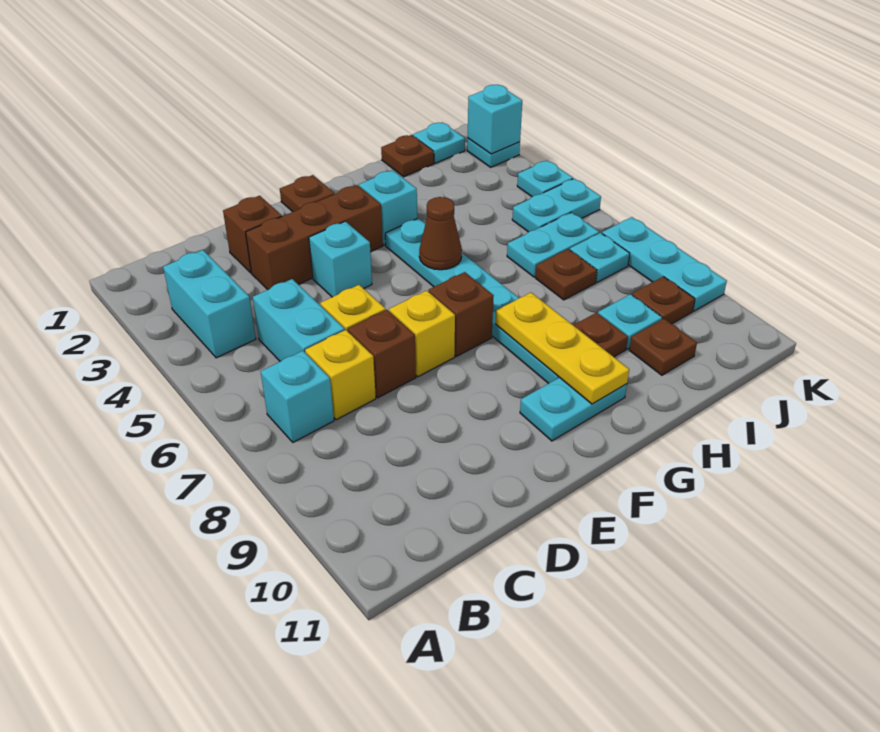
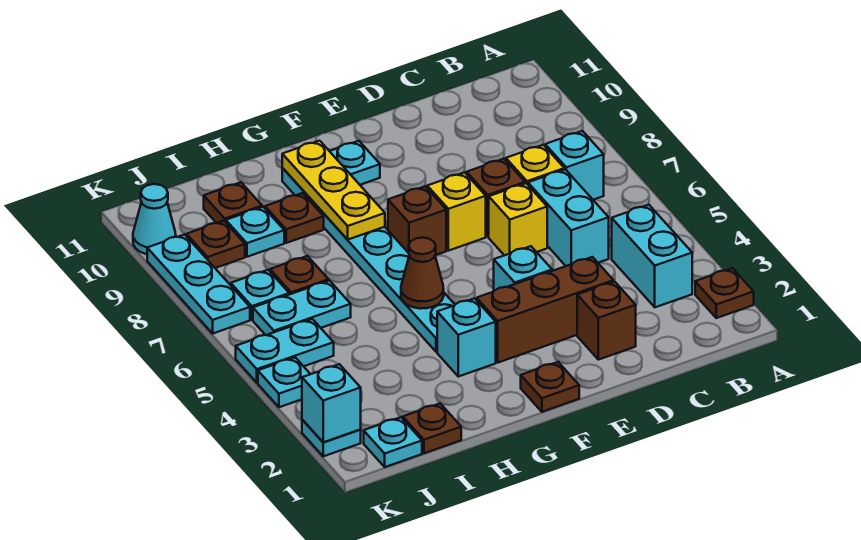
none -> brown plate A2 level 1
none -> cyan cone K10 level 1

